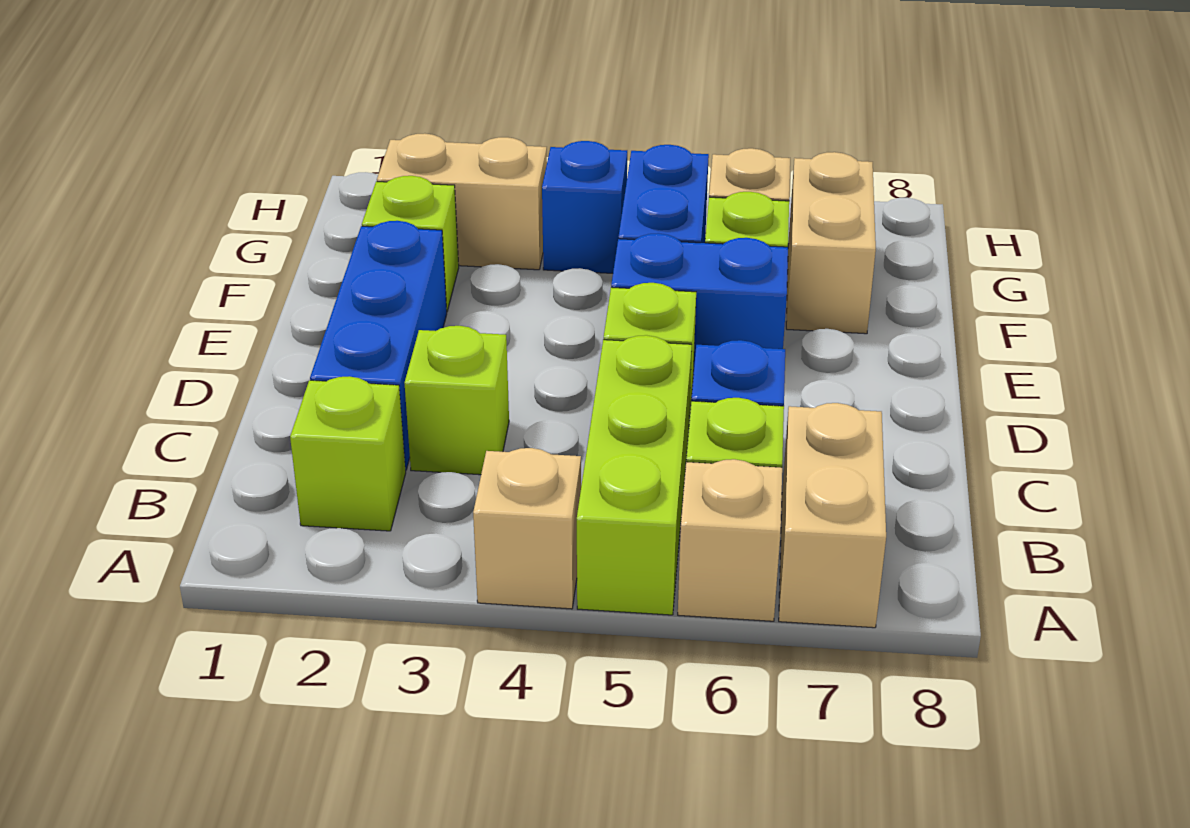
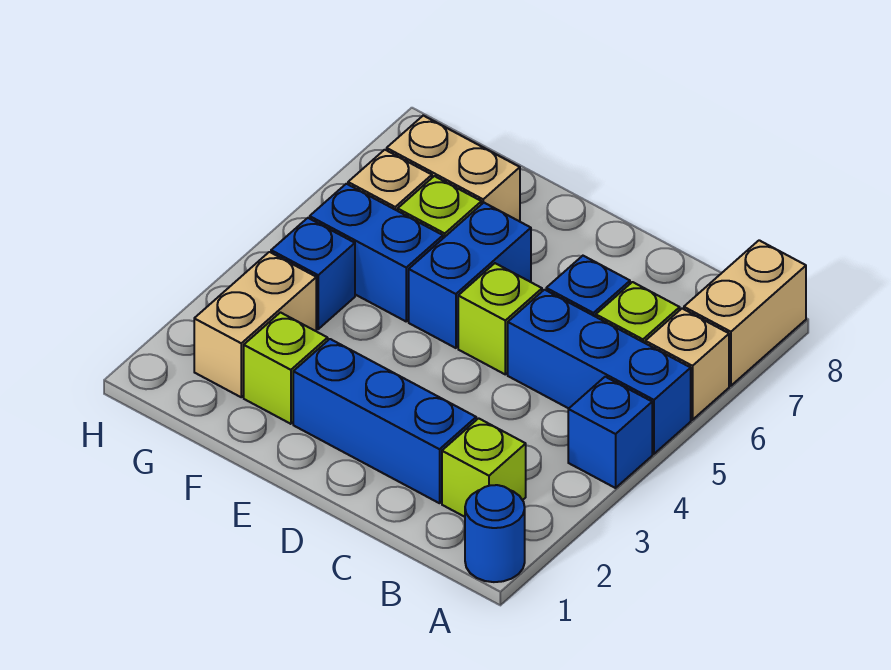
none -> blue round brick A1 level 1
tan brick A4 level 1 -> blue brick A4 level 1
lime brick A5:C5 level 1 -> blue brick A5:C5 level 1
tan brick A7:B7 level 1 -> tan brick A7:A8 level 1
lime brick C3 level 1 -> none

